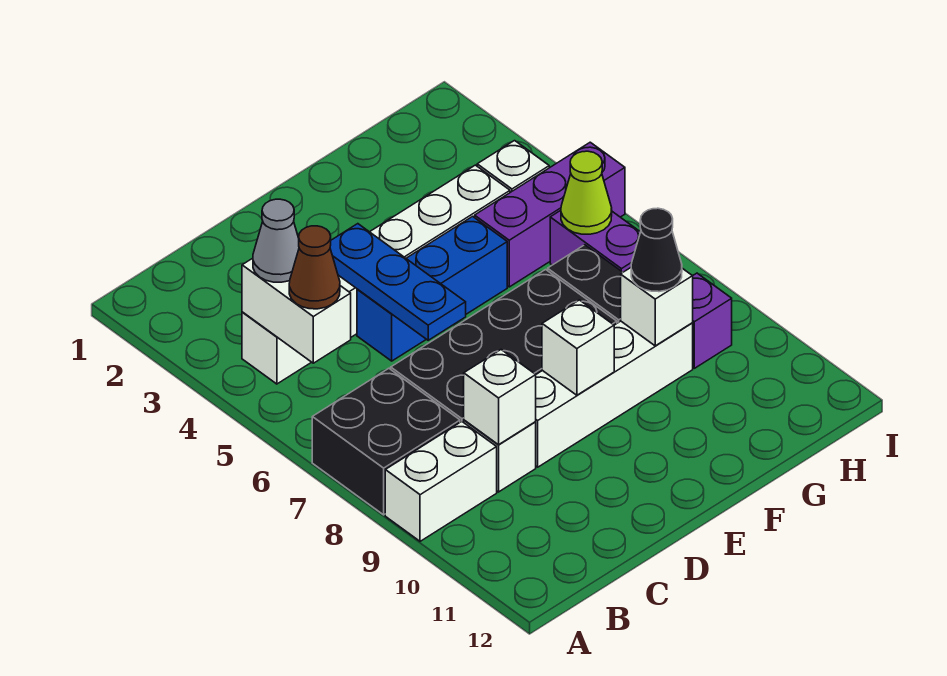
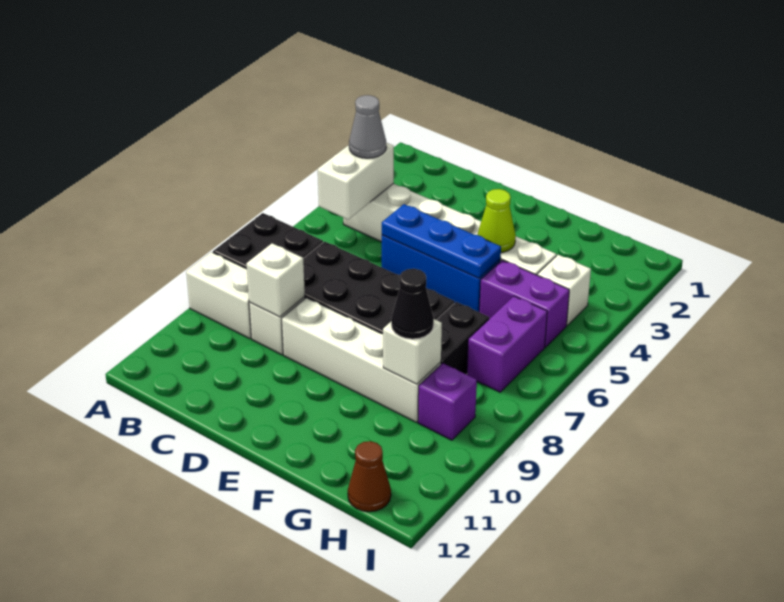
brown cone B5 level 3 -> brown cone H12 level 1
blue plate D4:D6 level 2 -> blue plate D5:F5 level 2
white brick E9 level 2 -> none
purple brick G5:I5 level 1 -> purple brick G5:H5 level 1
lime cone H6 level 2 -> lime cone F4 level 2

